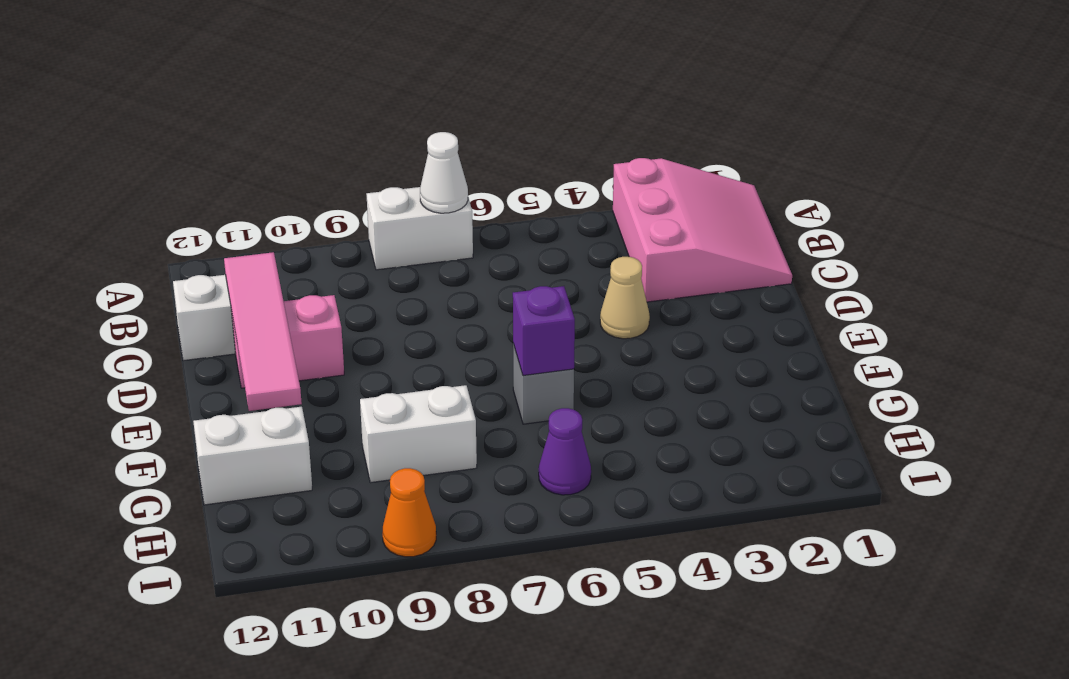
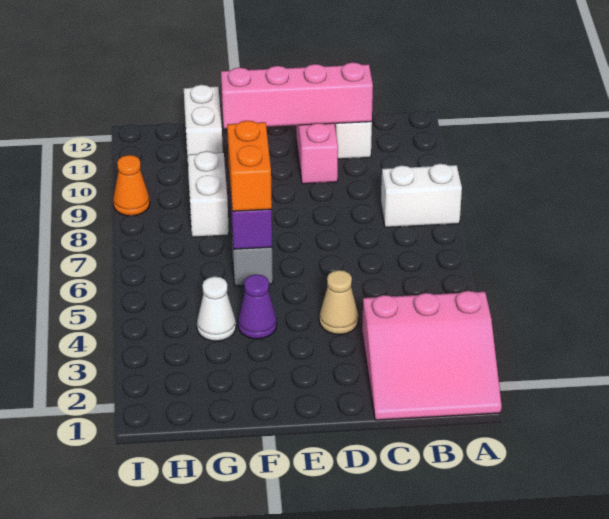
white brick A7:A8 level 1 -> white brick A8:B8 level 1
white cone A7 level 2 -> white cone G4 level 1
pink tile C11:F11 level 2 -> pink brick C11:F11 level 2
none -> orange brick F6:F7 level 3
purple cone H6 level 1 -> purple cone F4 level 1

